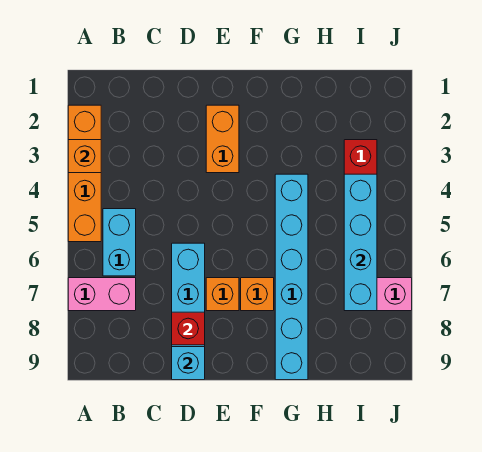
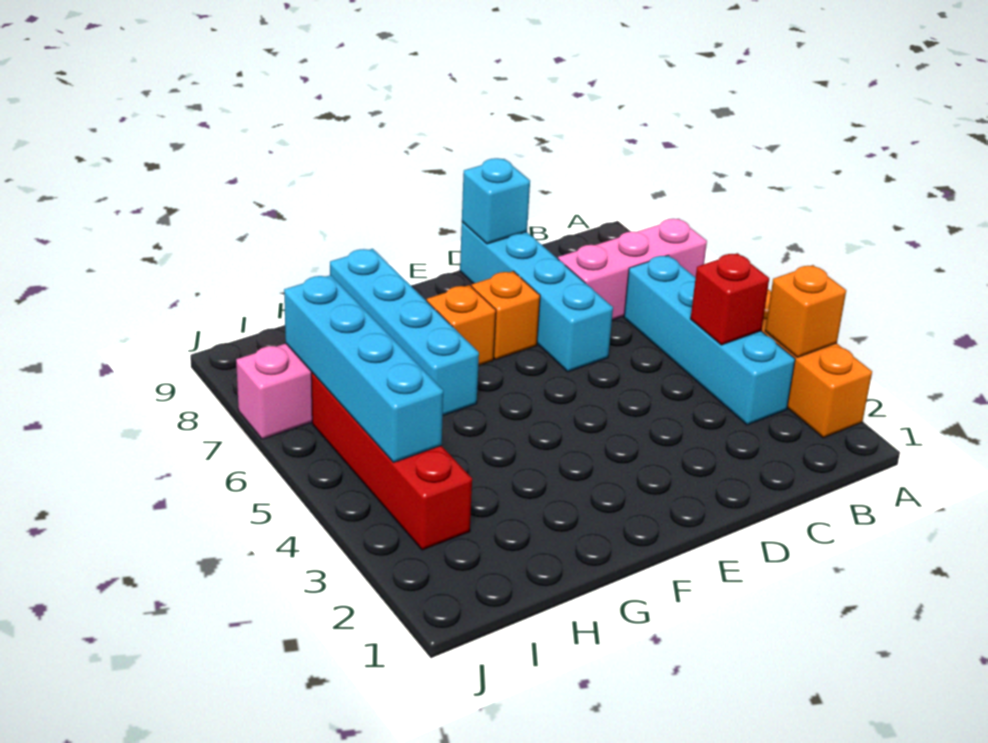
pink brick A7:B7 level 1 -> pink brick A7:C7 level 1
cyan brick B5:B6 level 1 -> cyan brick B3:B6 level 1
red brick D8 level 2 -> red brick B4 level 2
orange brick E2:E3 level 1 -> none
cyan brick G4:G9 level 1 -> cyan brick G6:G9 level 1

